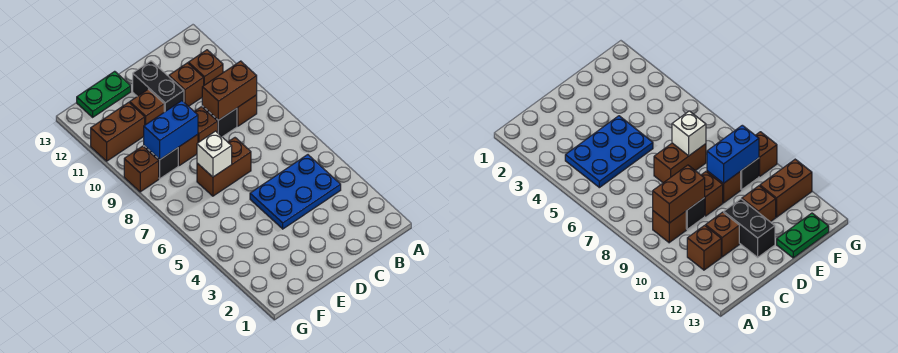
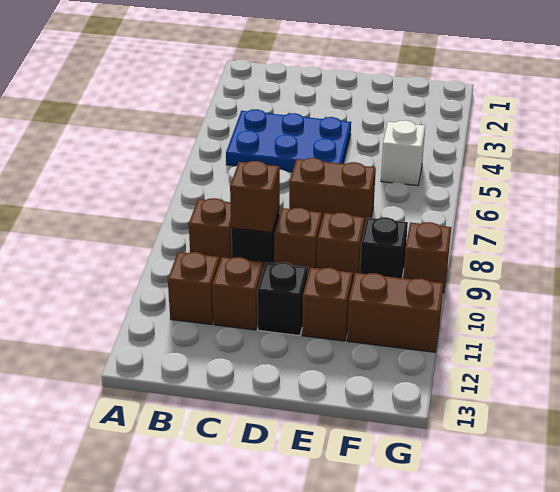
brown brick B9:C9 level 2 -> brown brick C9 level 2
black brick D11:D12 level 1 -> black brick D11 level 1
white brick E7 level 2 -> white brick F5 level 1
blue brick E9:F9 level 2 -> none
green plate E13:F13 level 1 -> none

